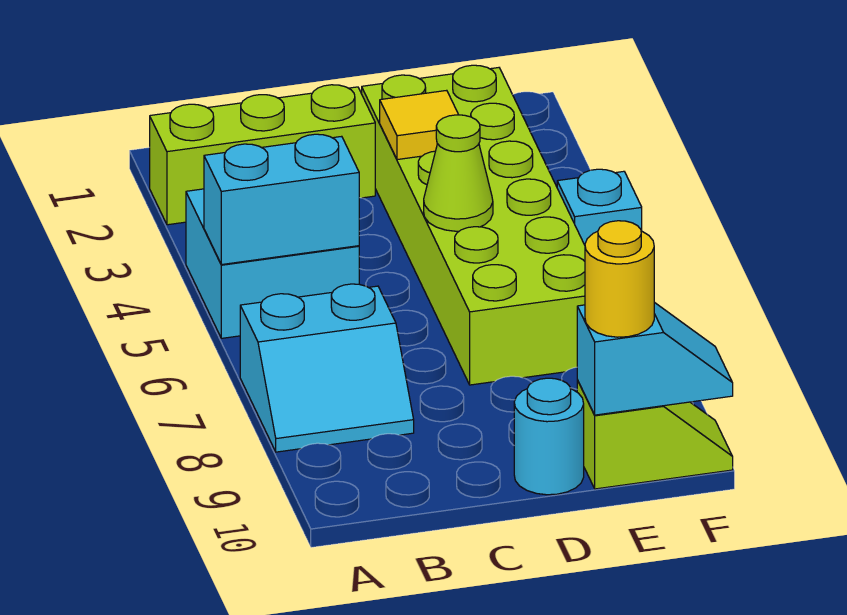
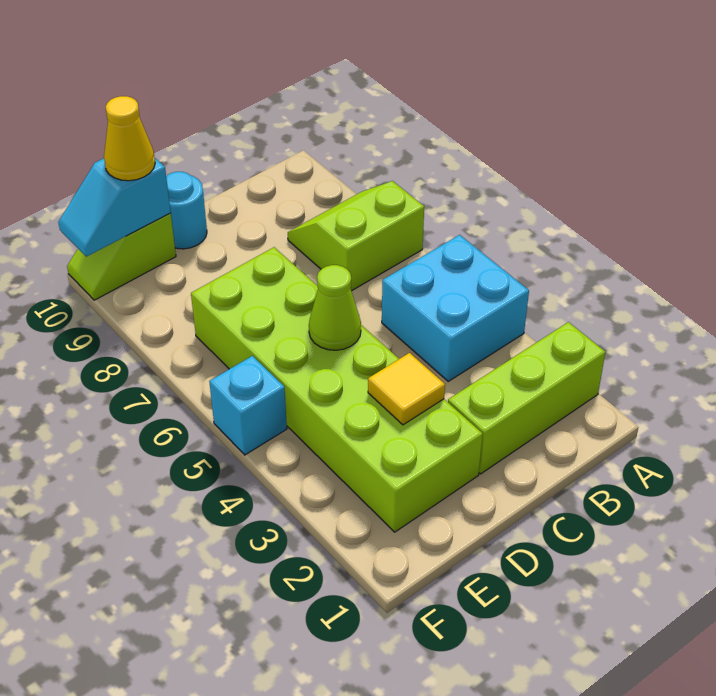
cyan brick A5:B5 level 2 -> none
cyan slope A7:B8 level 1 top 7 -> lime slope A7:B8 level 1 top 7
yellow round brick E10 level 3 -> yellow cone E10 level 3

